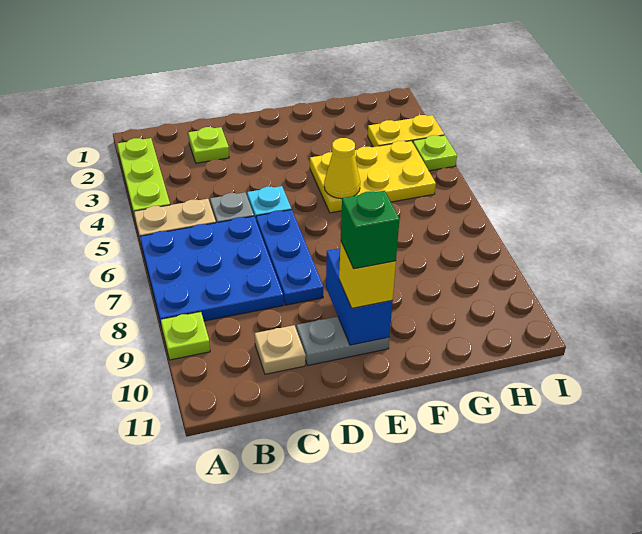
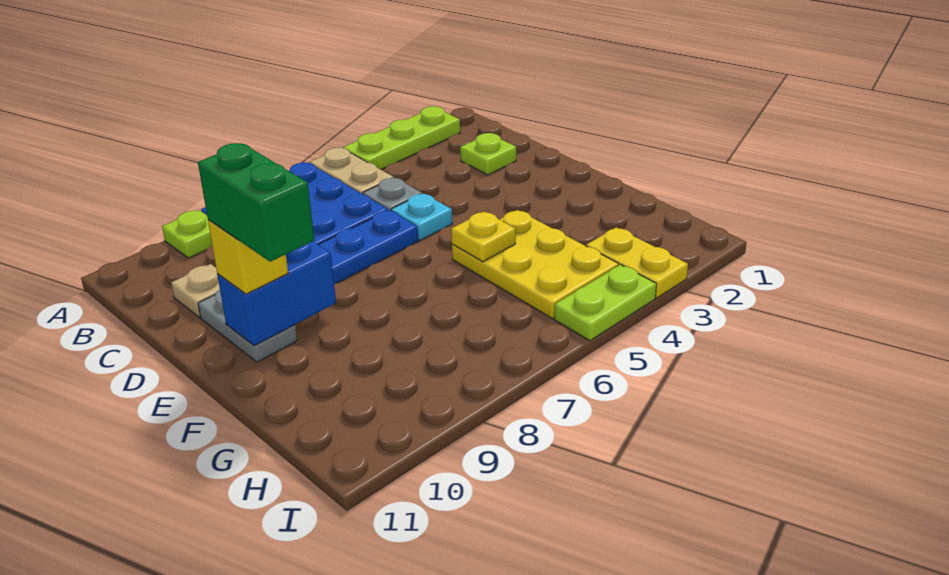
green brick E10 level 4 -> green brick E10:F10 level 4
yellow cone F5 level 2 -> yellow plate F5 level 2
lime plate I4 level 1 -> lime plate I4:I5 level 1

